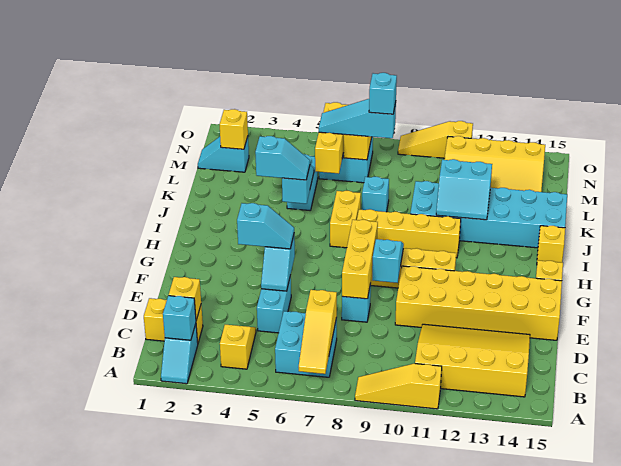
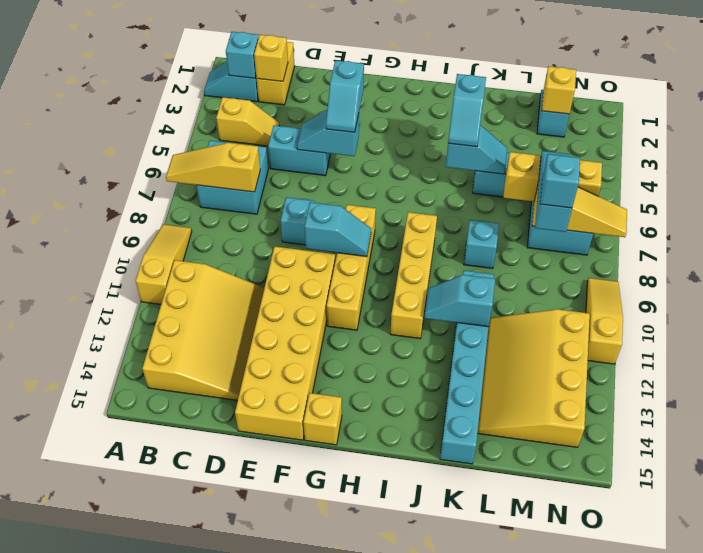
yellow brick E8:G8 level 2 -> none
yellow brick I7:J7 level 1 -> none
yellow brick I15 level 1 -> none
cyan brick J10:K15 level 1 -> cyan brick K10:K15 level 1
cyan slope J11:K12 level 2 top K -> cyan slope J11:K11 level 2 top K

